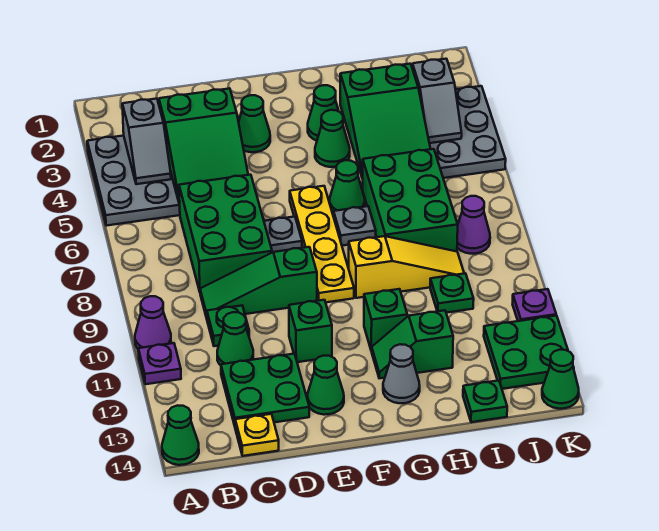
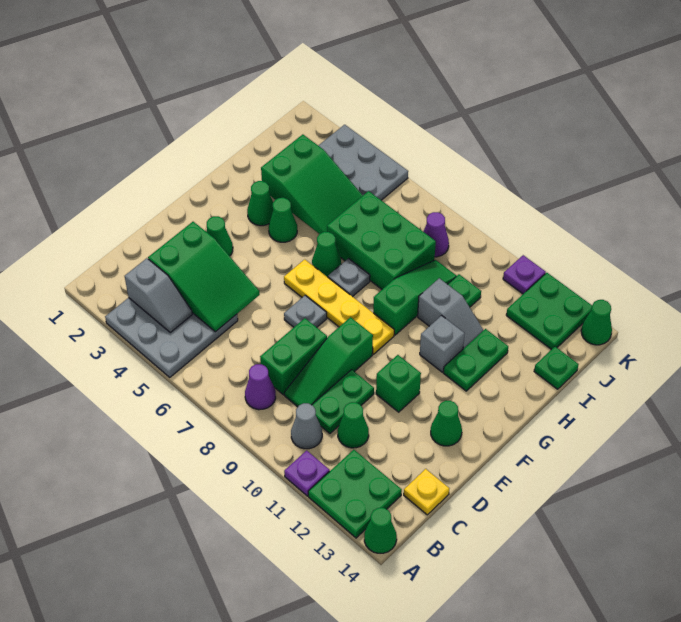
purple cone A10 level 1 -> purple cone B8 level 1
green brick C6:D8 level 1 -> green brick C8:D8 level 1
green plate C10 level 1 -> green plate C10:D10 level 1
green plate C12:D13 level 1 -> green plate A12:B13 level 1
yellow slope G9:I9 level 1 top G -> green slope G9:I9 level 1 top G
green brick G11 level 1 -> grey brick G11 level 1
green slope G12:H12 level 1 top H -> green plate G12:H12 level 1
grey cone G13 level 1 -> grey cone B10 level 1
grey slope J3:J4 level 2 top 3 -> grey slope H10:H11 level 1 top 10

